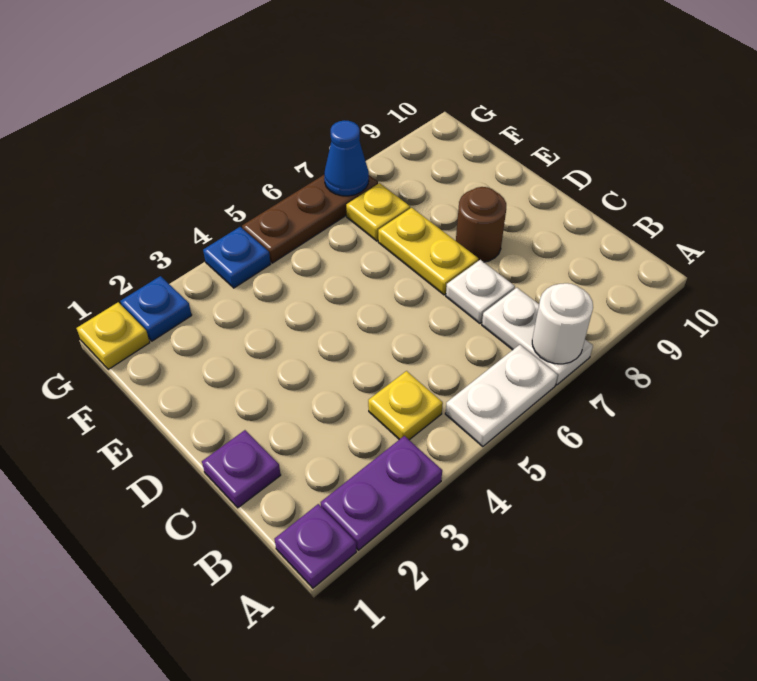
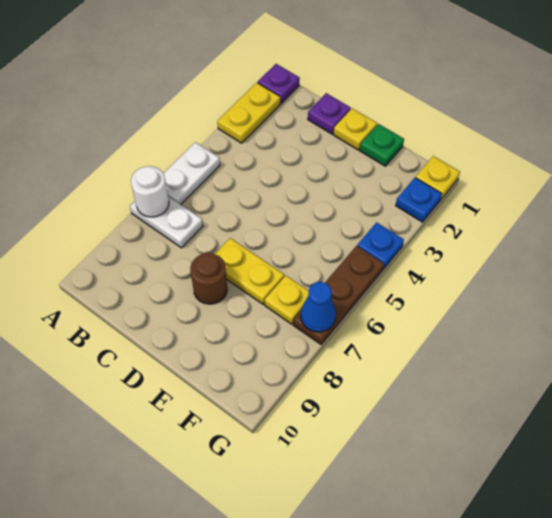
purple plate A2:A3 level 1 -> yellow plate A2:A3 level 1
yellow plate B4 level 1 -> yellow plate D1 level 1
white plate C7 level 1 -> none
none -> green plate E1 level 1

